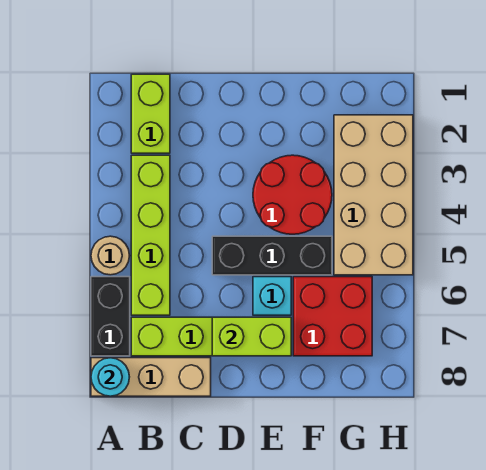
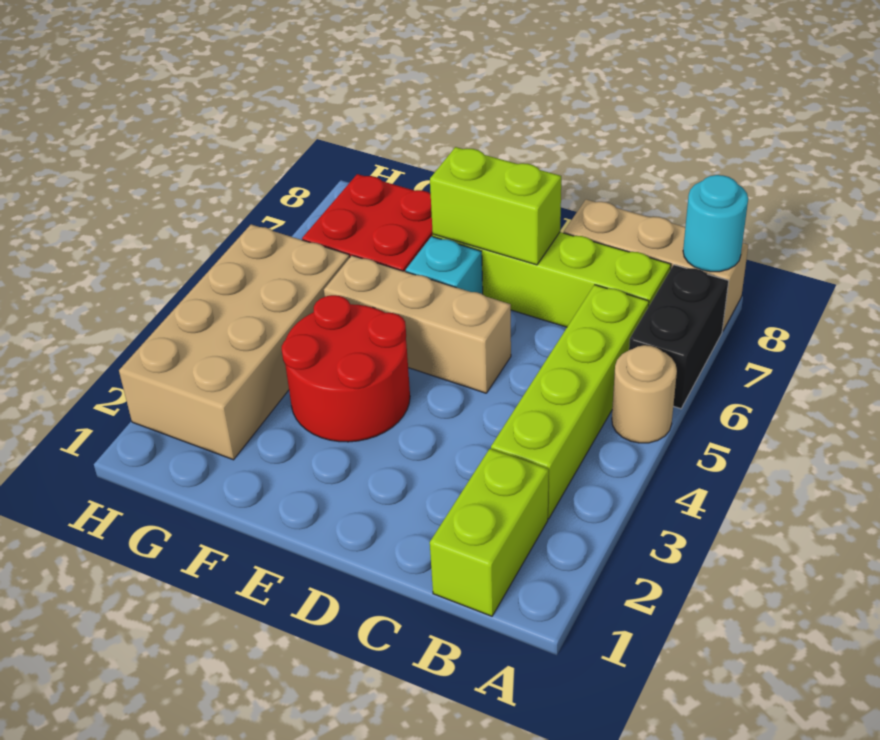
black brick D5:F5 level 1 -> tan brick D5:F5 level 1

